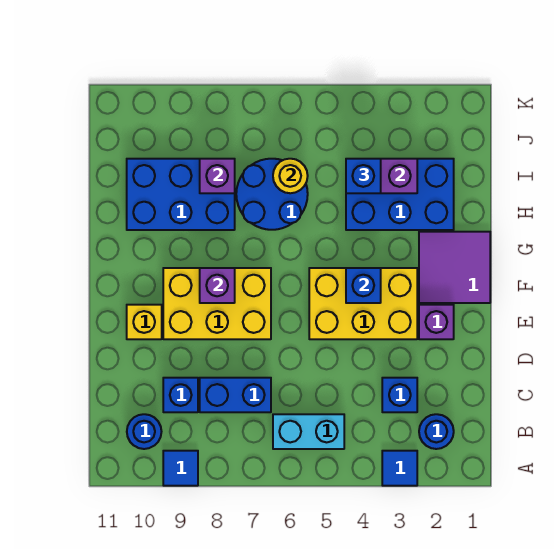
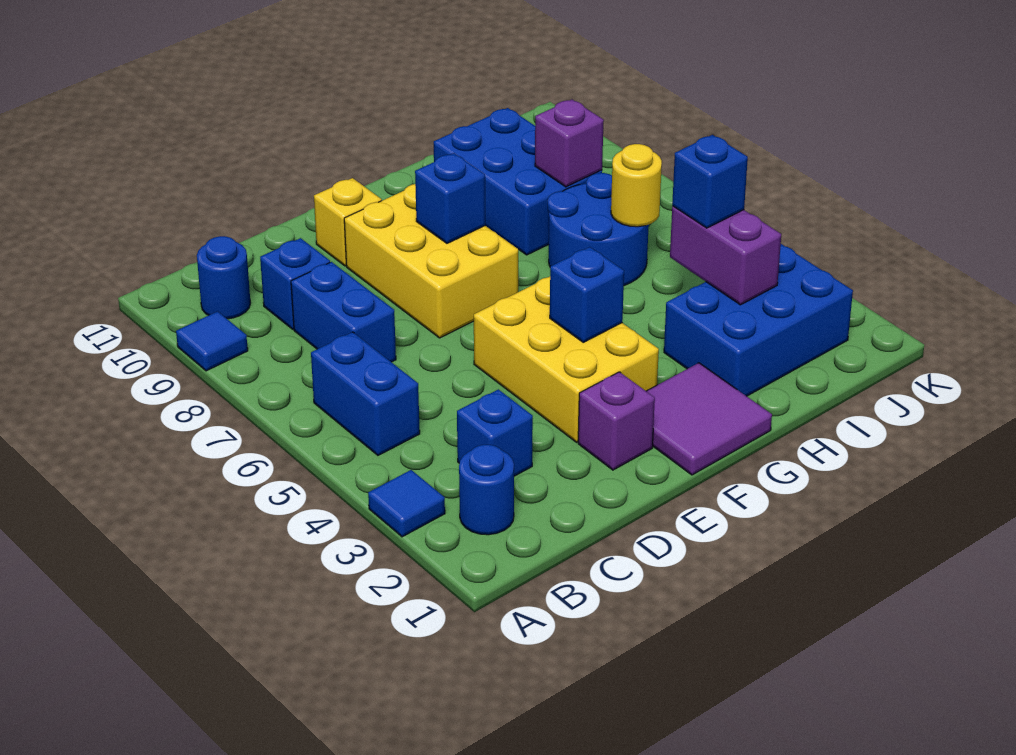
cyan brick B5:B6 level 1 -> blue brick B5:B6 level 1
purple brick F8 level 2 -> blue brick F8 level 2
blue brick H2:I4 level 1 -> blue brick H2:J3 level 1

